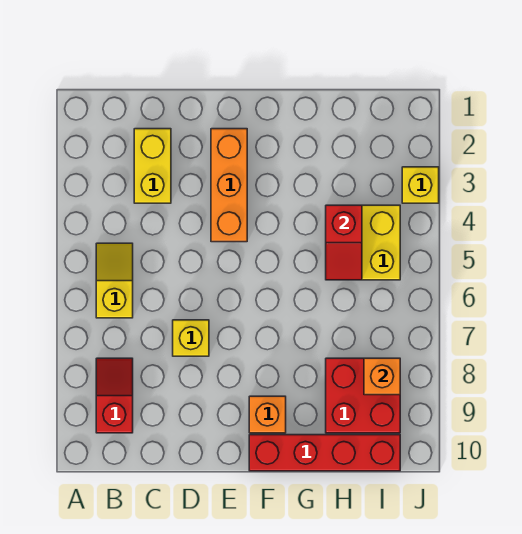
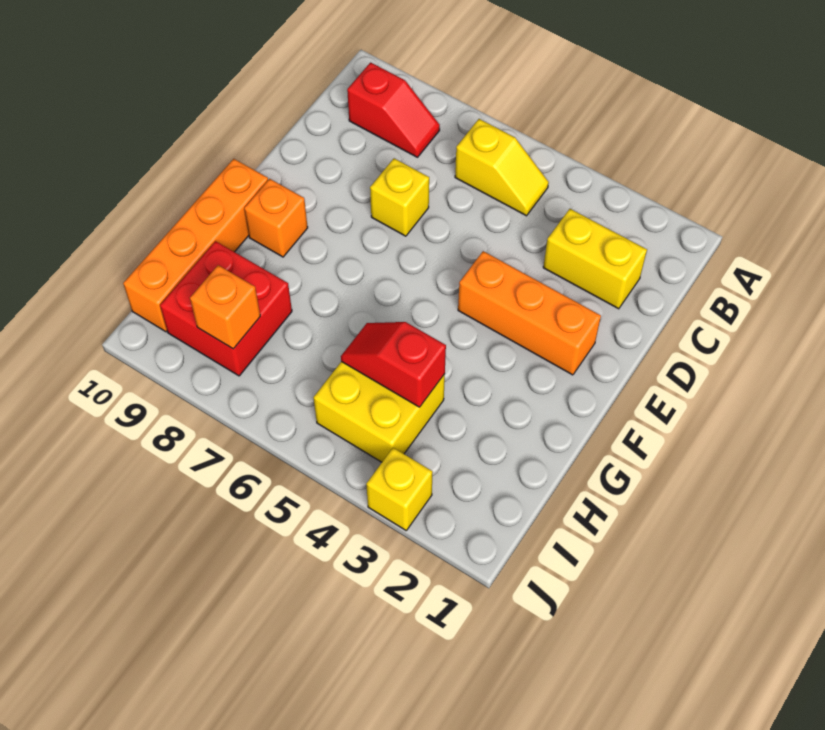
red brick F10:I10 level 1 -> orange brick F10:I10 level 1

